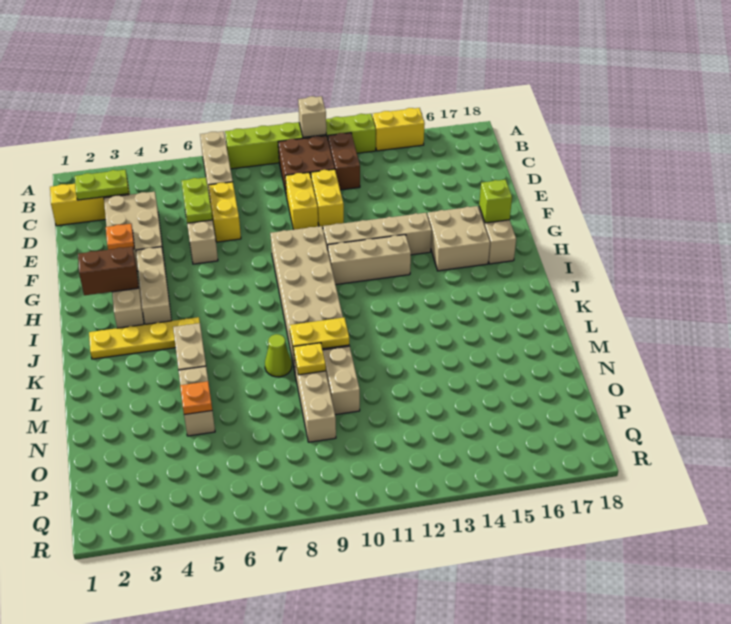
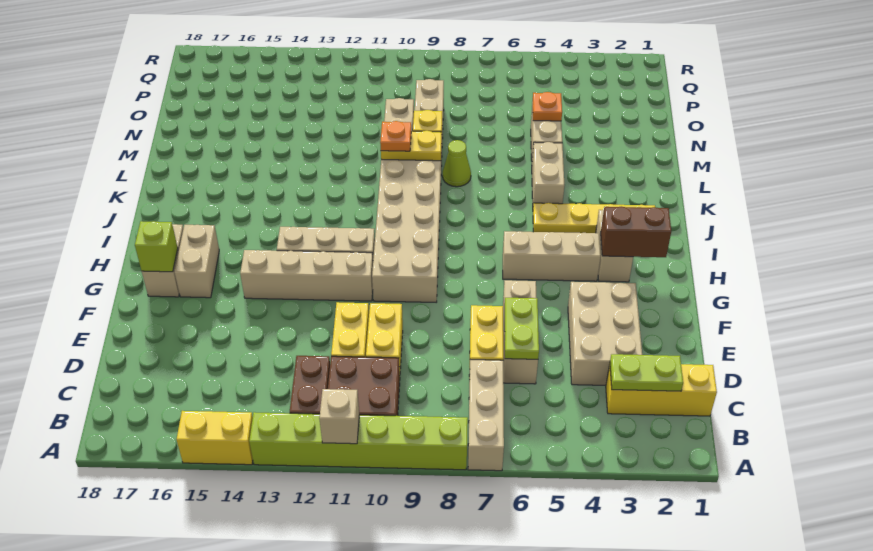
orange plate F3 level 2 -> orange plate L10 level 3
tan brick G4:I4 level 1 -> tan brick H4:H6 level 1
tan brick G15:H16 level 1 -> tan brick G16:H16 level 1

